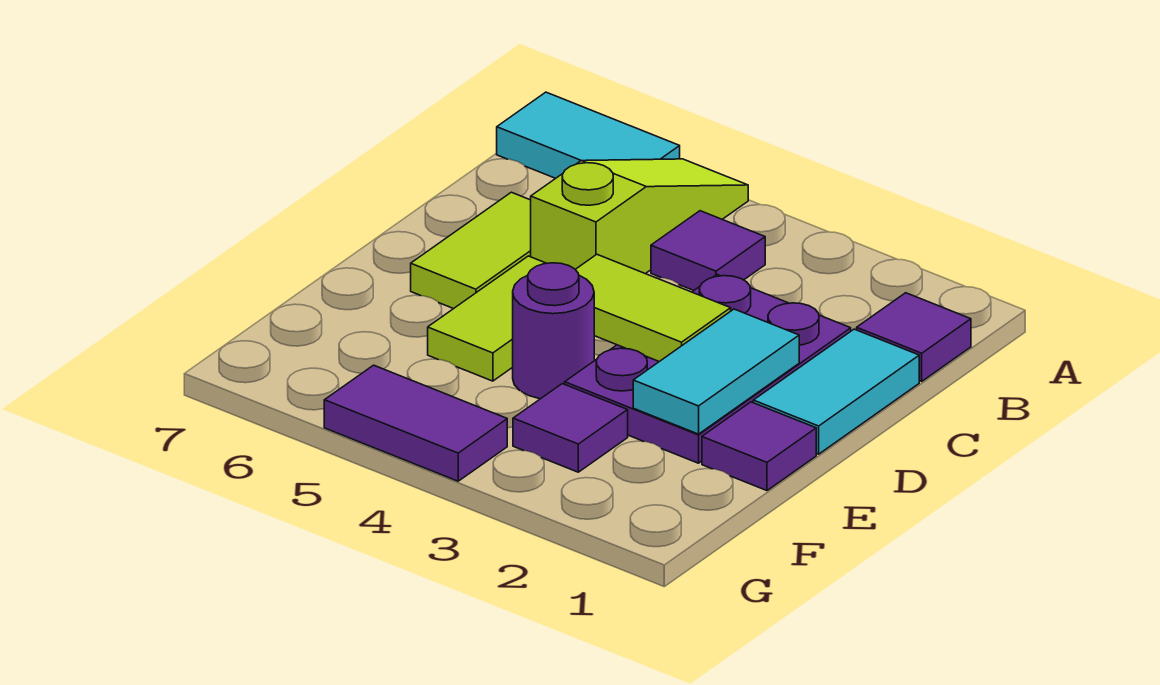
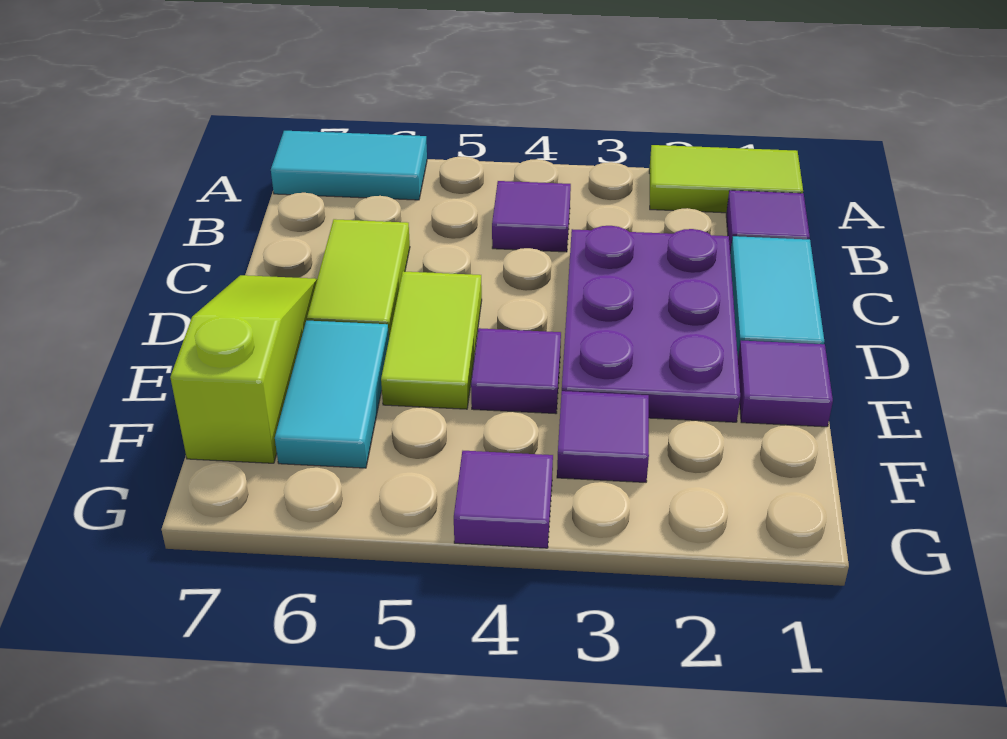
lime slope A5:C5 level 1 top C -> lime slope D7:F7 level 1 top F
cyan tile D2:E2 level 2 -> cyan tile E6:F6 level 1
lime tile D3:D4 level 2 -> lime tile A1:A2 level 1
purple round brick E4 level 1 -> purple tile E4 level 1
purple tile G4:G5 level 1 -> purple tile G4 level 1

